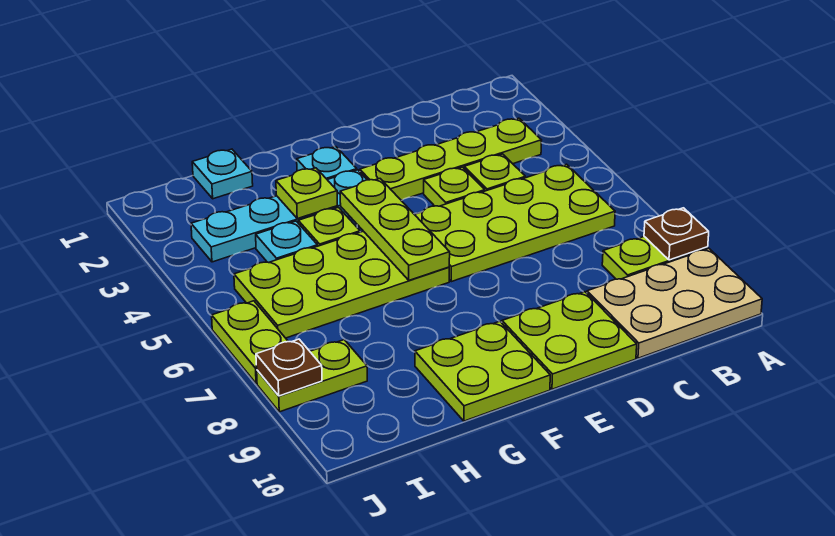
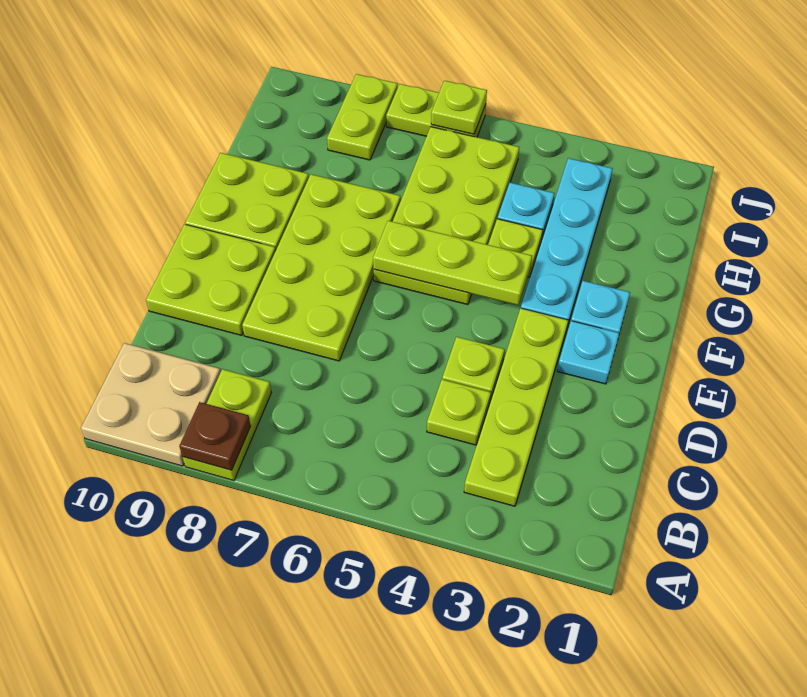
tan plate A9:C10 level 1 -> tan plate A9:B10 level 1
lime plate B5:E6 level 1 -> lime plate D7:G8 level 1
lime plate G3 level 2 -> lime plate J6 level 2
cyan plate H1 level 1 -> cyan plate E2 level 1
brown plate J8 level 2 -> none

